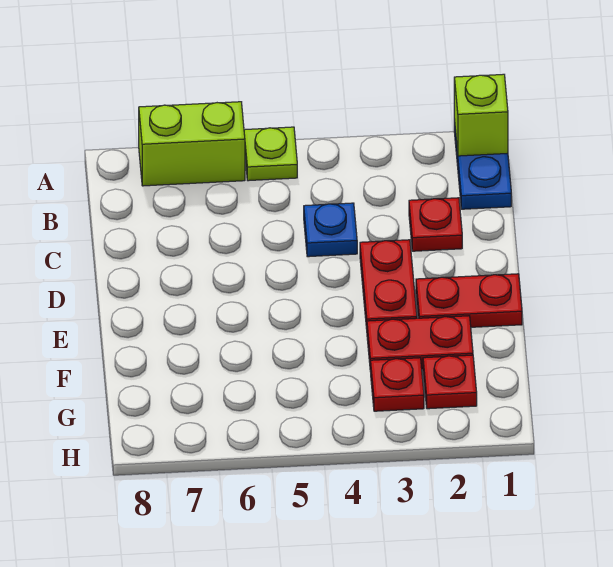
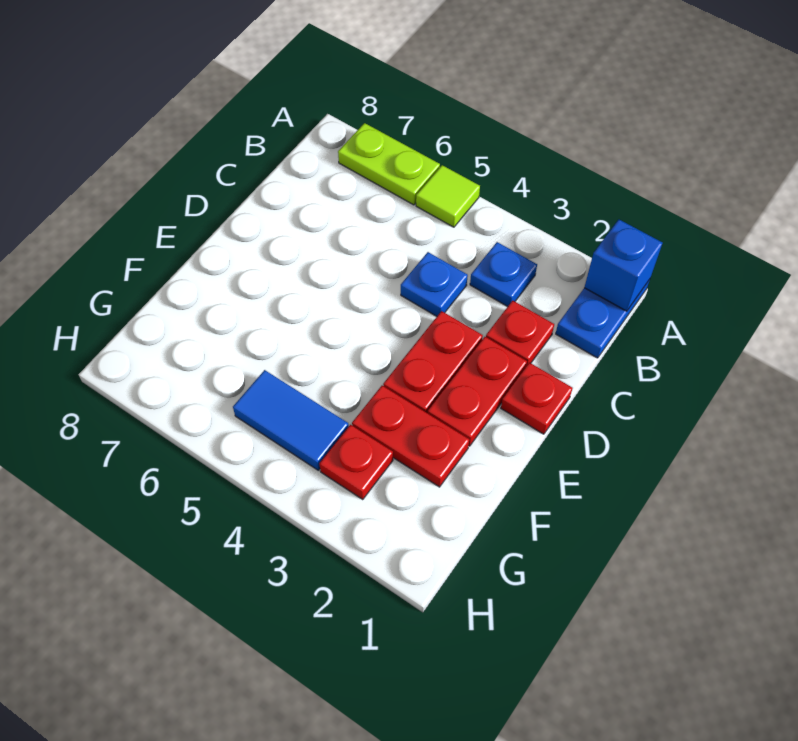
lime brick A1 level 2 -> blue brick A1 level 2
lime plate A5 level 1 -> lime tile A5 level 1
lime brick A6:A7 level 1 -> lime plate A6:A7 level 1
none -> blue plate B3 level 1
red plate E1:E2 level 1 -> red plate D2:E2 level 1
red plate G2 level 1 -> red plate D1 level 1
none -> blue tile G4:G5 level 1

